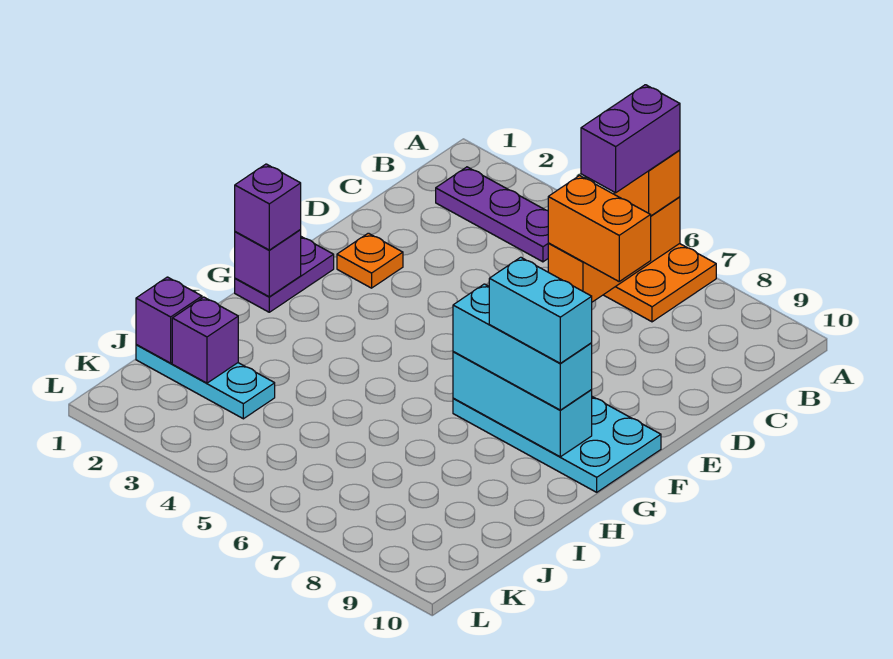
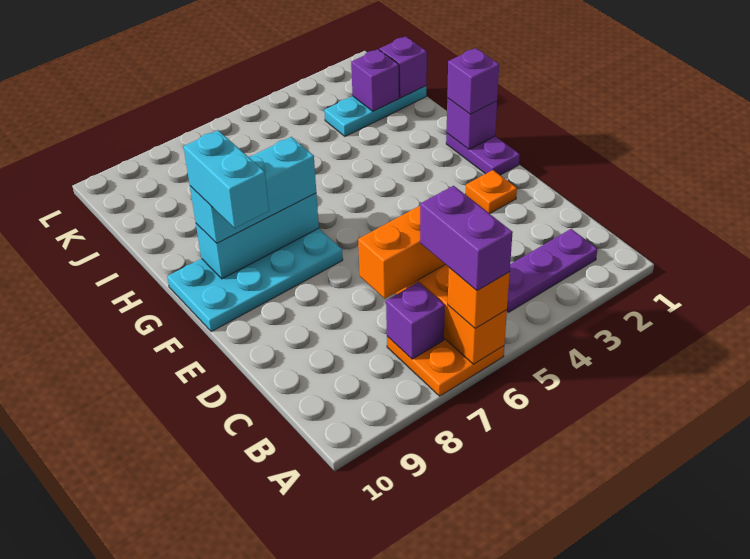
none -> purple brick B7 level 2
cyan brick G8:G9 level 4 -> cyan brick F9:G9 level 4

